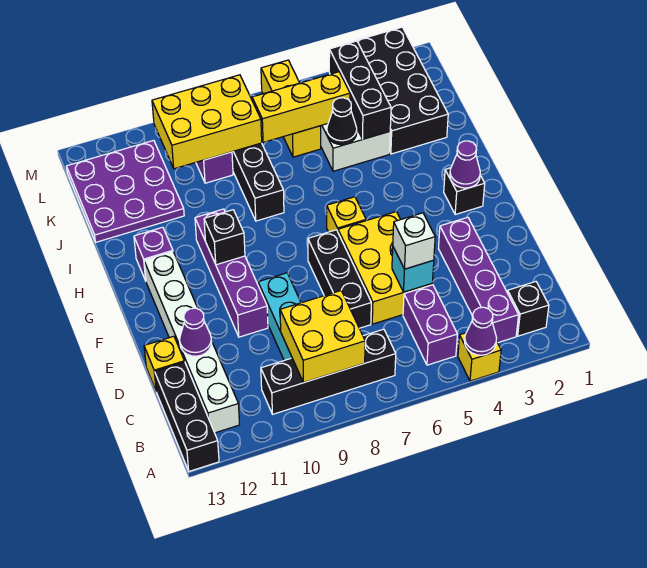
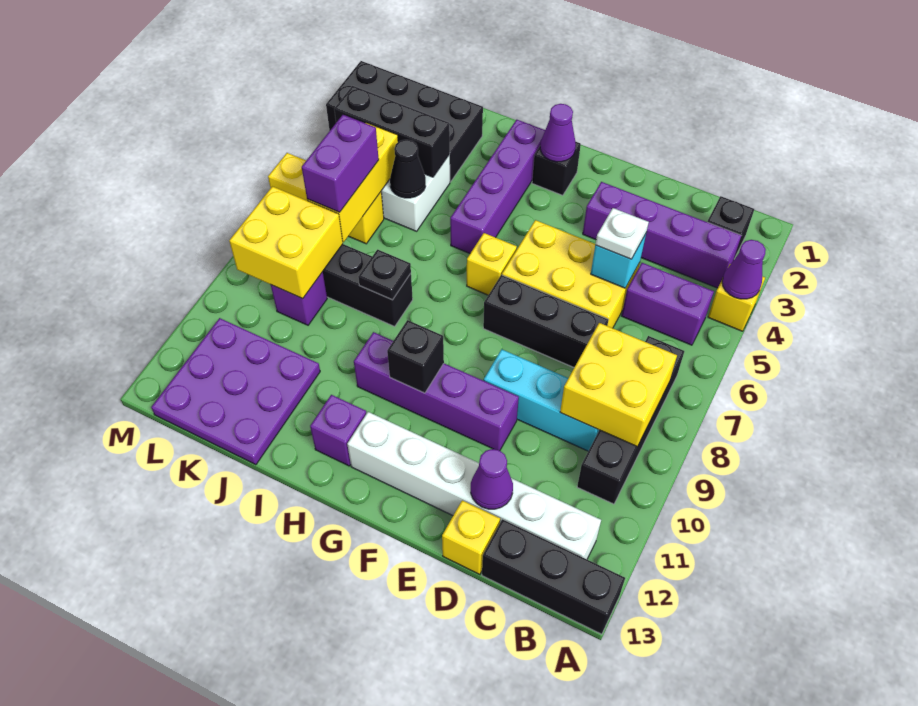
white brick D5 level 3 -> white plate D5 level 3
none -> purple brick H2:H5 level 1
none -> black plate I8 level 2
none -> purple brick K6:K7 level 3
yellow brick K8:L10 level 2 -> yellow brick K8:L9 level 2

